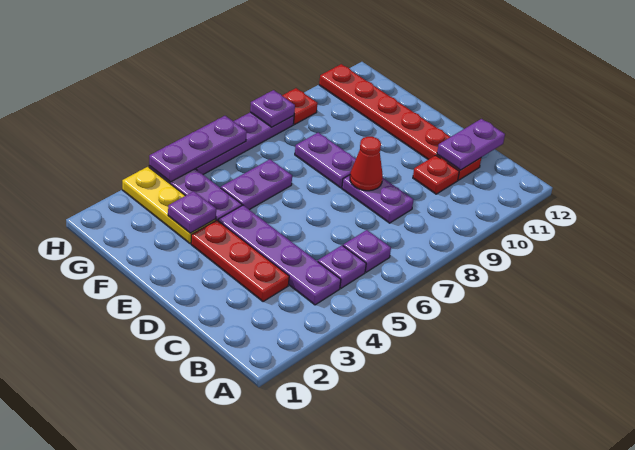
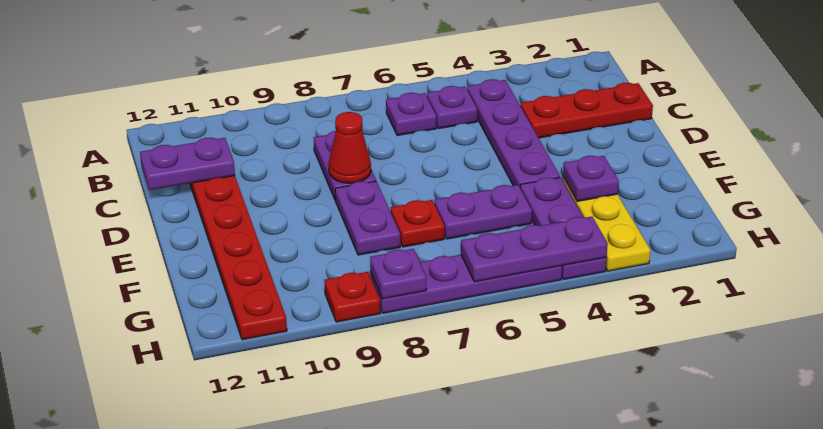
red plate C3:E3 level 1 -> red plate C1:C3 level 1
red plate C10 level 1 -> red plate F7 level 1

